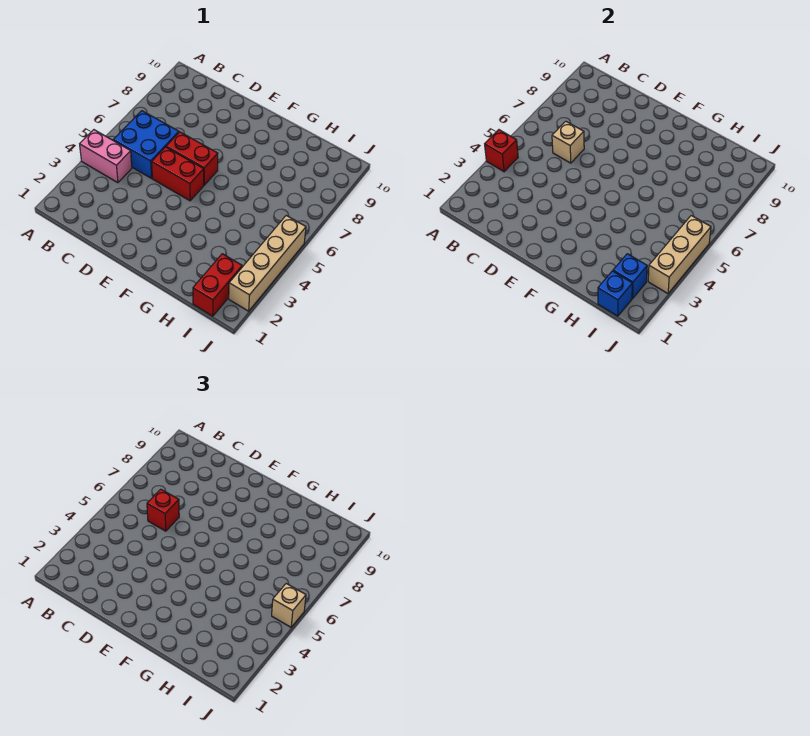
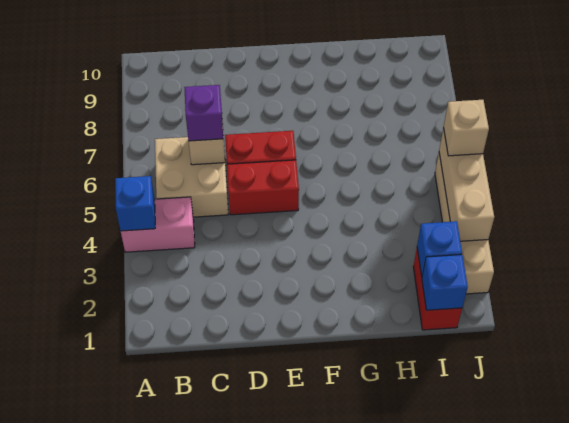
red brick A4 level 2 -> blue brick A4 level 2
blue brick B5:C6 level 1 -> tan brick B5:C6 level 1
red brick C6 level 3 -> purple brick C6 level 3

